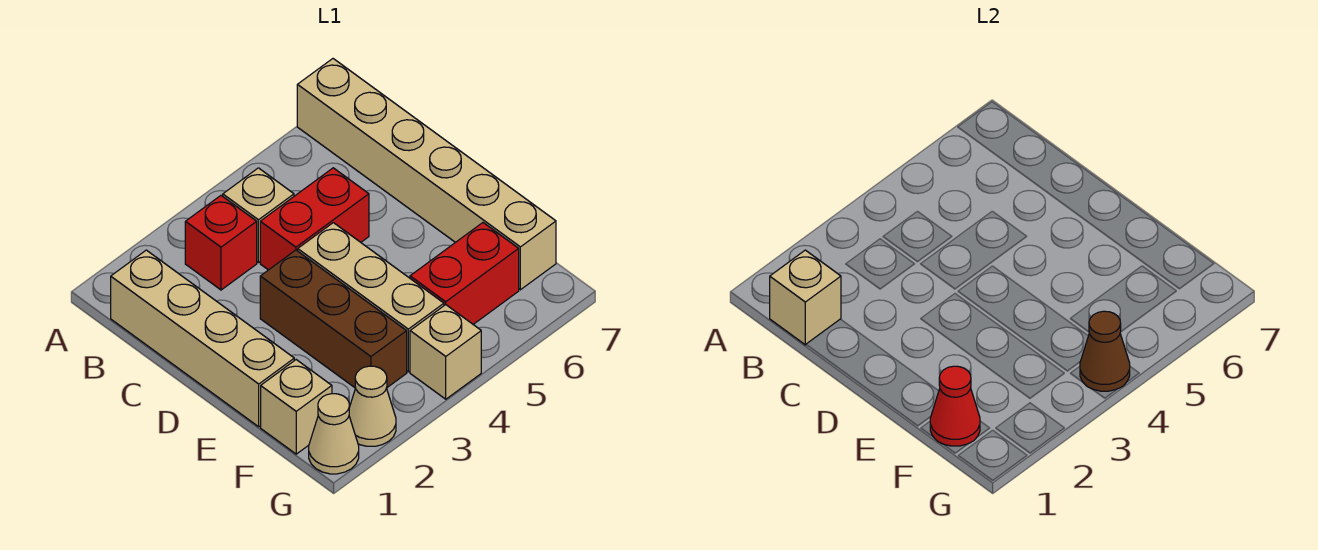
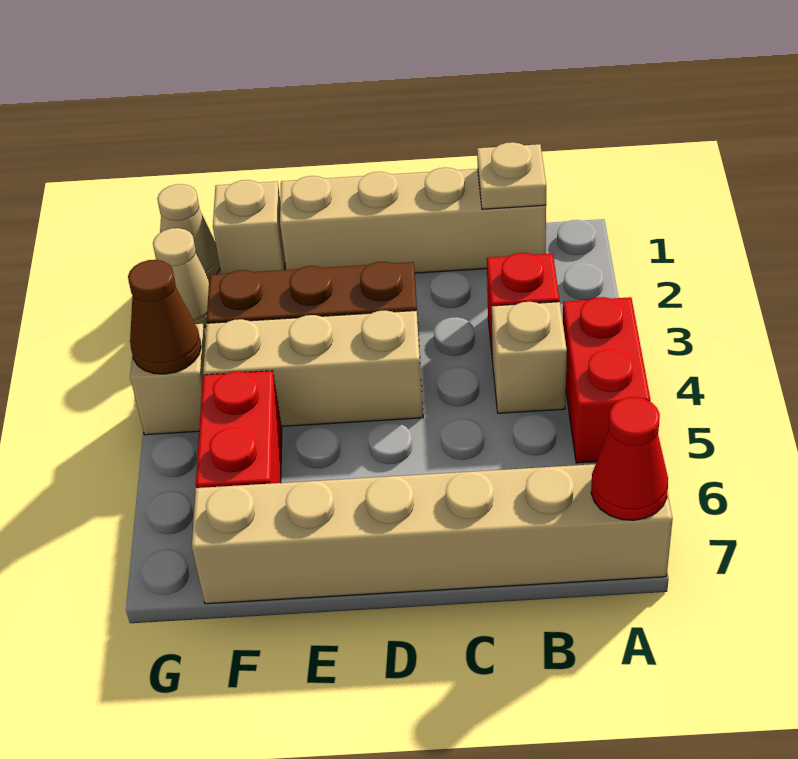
tan brick B1 level 2 -> tan plate B1 level 2
red brick C4:C5 level 1 -> red brick A4:A5 level 1
red cone F1 level 2 -> red cone A7 level 2

